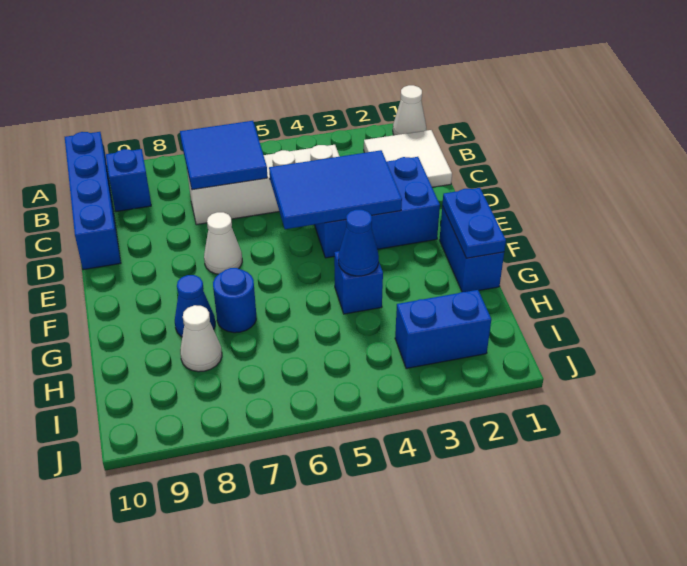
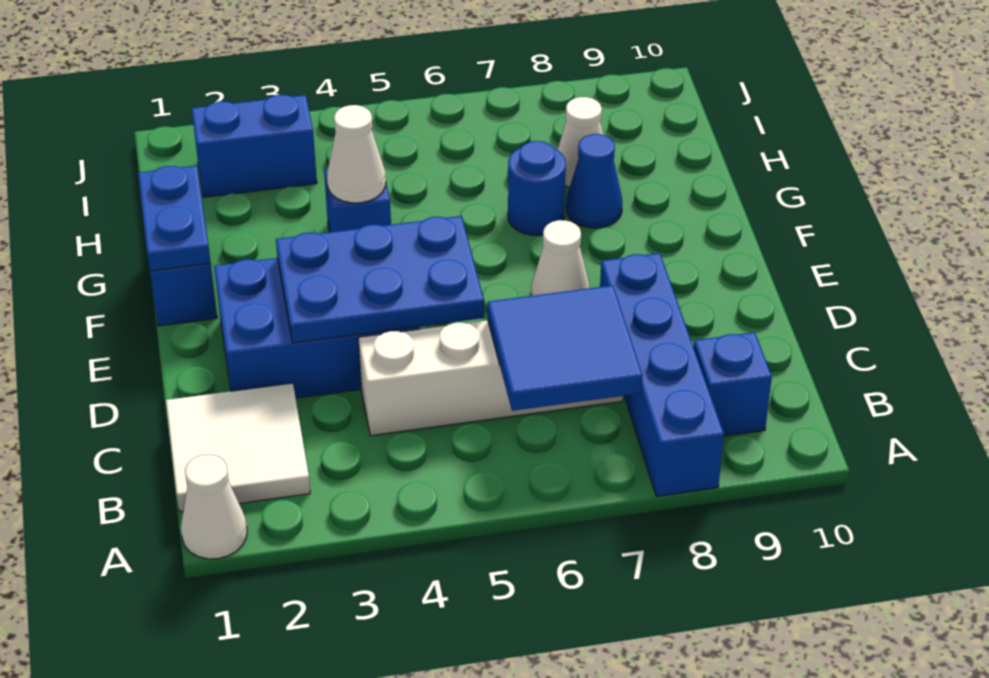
blue brick A10:D10 level 1 -> blue brick A8:D8 level 1
blue tile D3:E5 level 2 -> blue plate D3:E5 level 2
blue cone G4 level 2 -> white cone G4 level 2

